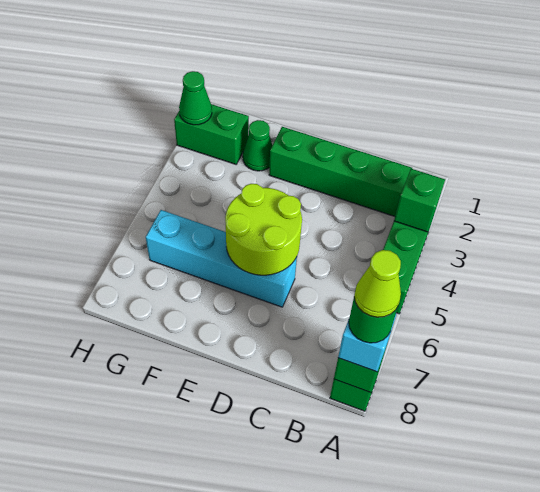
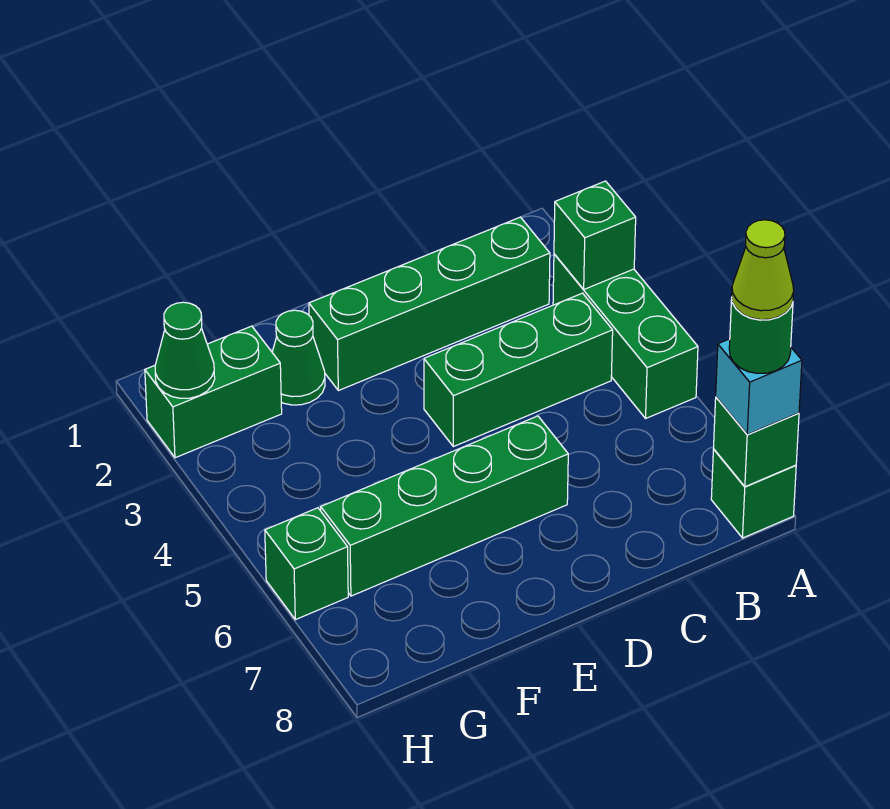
none -> green brick B4:D4 level 1
lime round brick D5:E6 level 2 -> none
cyan brick D6:G6 level 1 -> green brick D6:G6 level 1
none -> green brick H6 level 1

